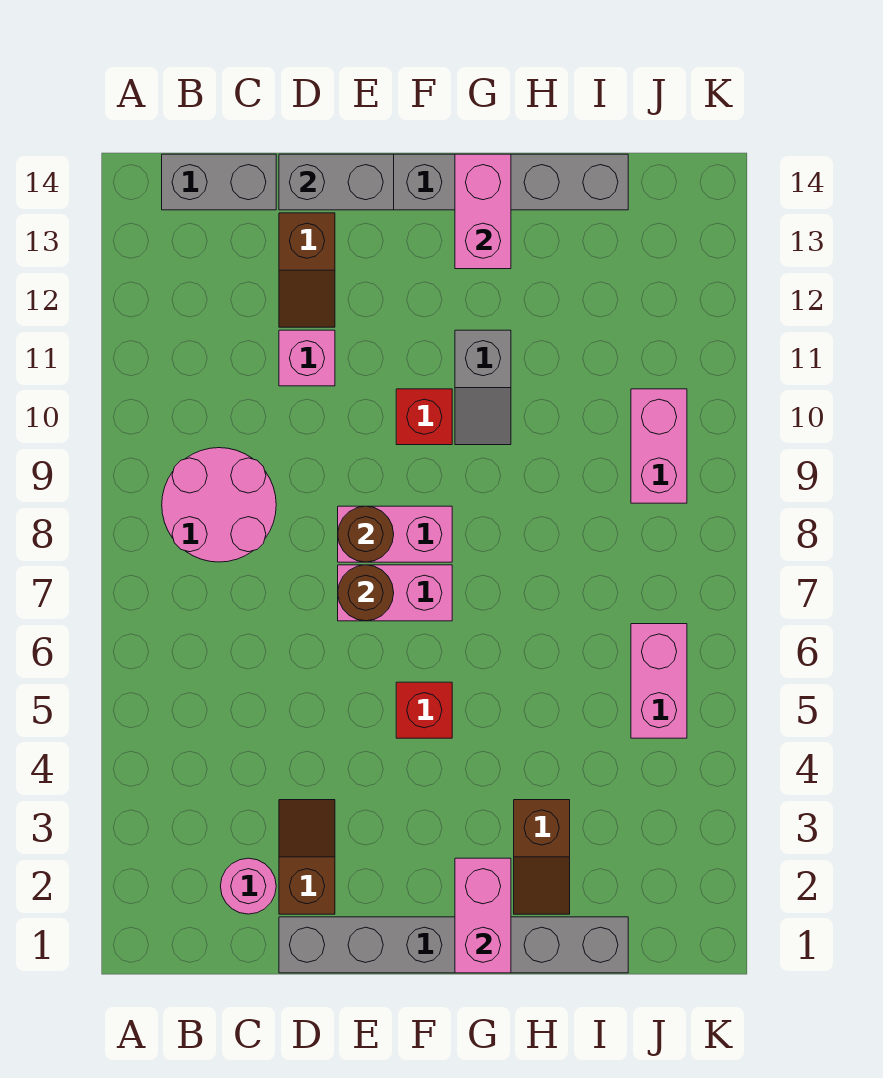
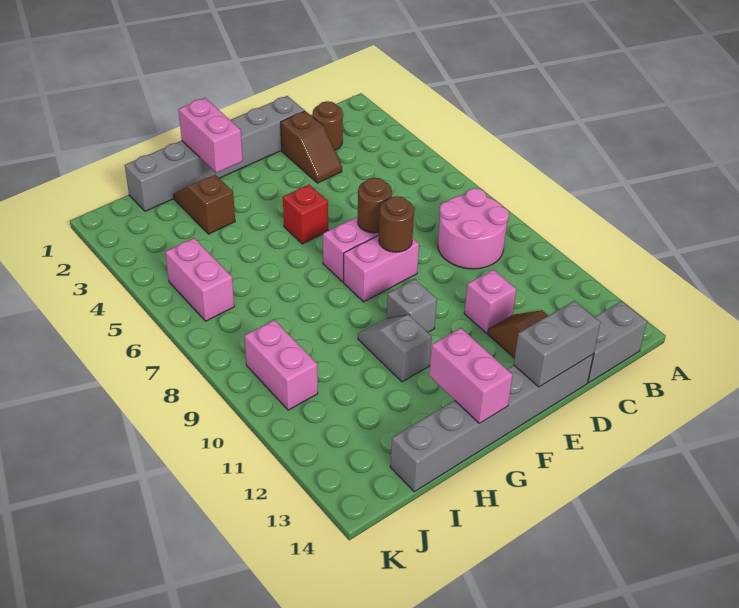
pink round brick C2 level 1 -> brown round brick C2 level 1
red brick F10 level 1 -> grey brick F10 level 1

